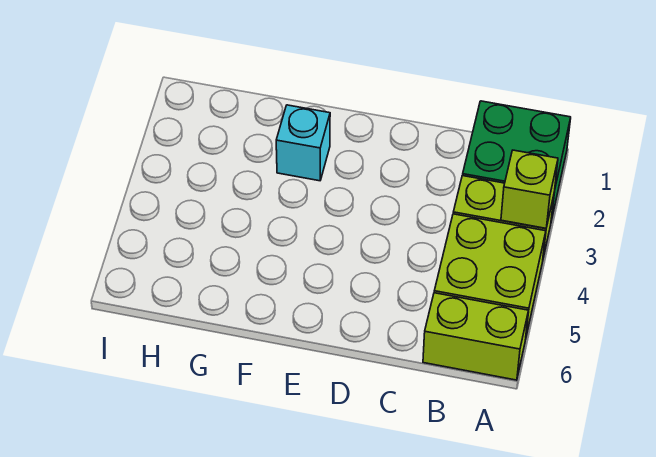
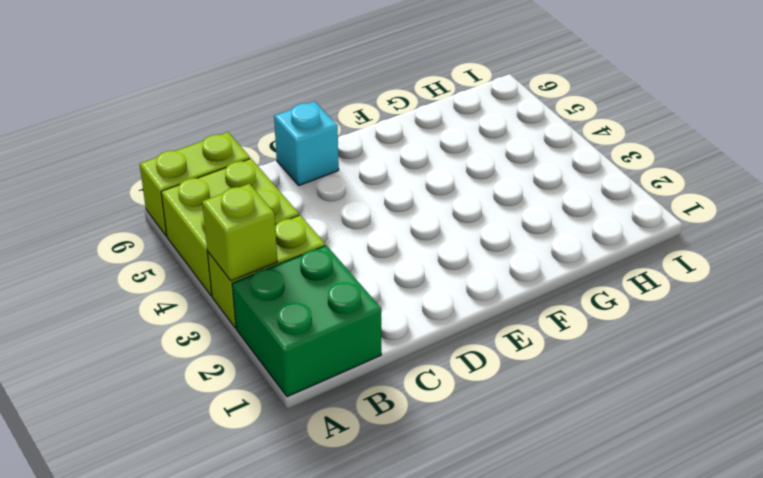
cyan brick F2 level 1 -> cyan brick D6 level 1

